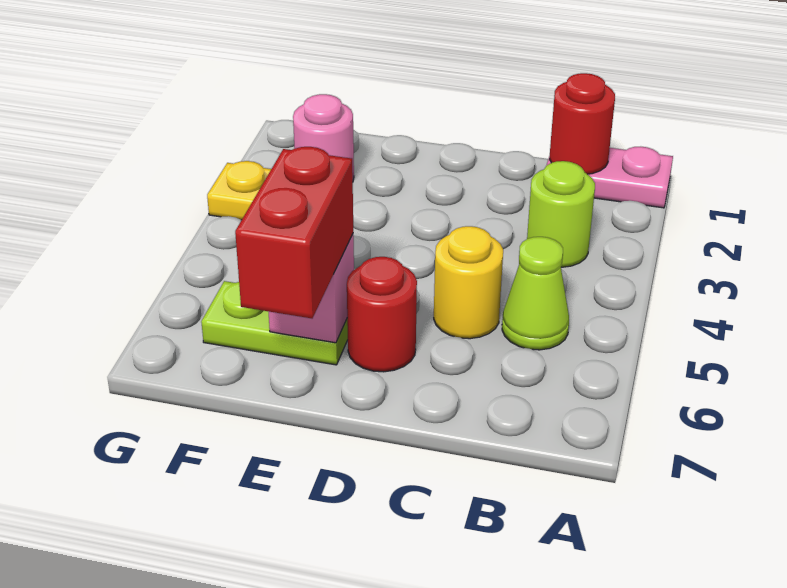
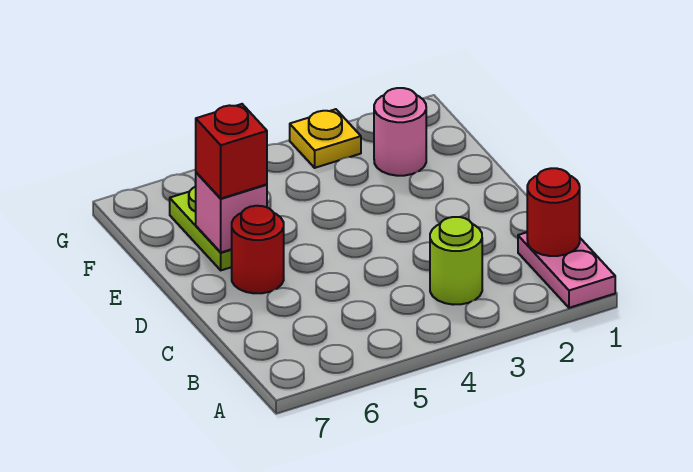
lime cone B5 level 1 -> none
yellow round brick C5 level 1 -> none
red brick E6:E7 level 3 -> red brick E6 level 3

